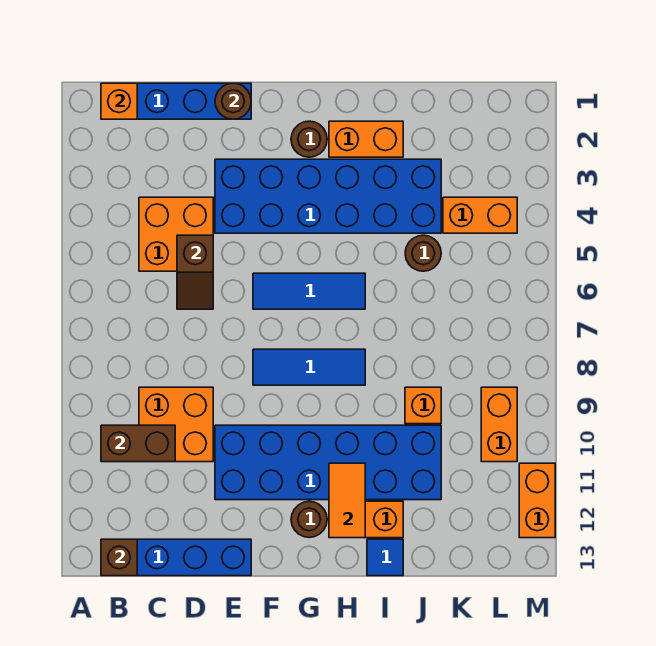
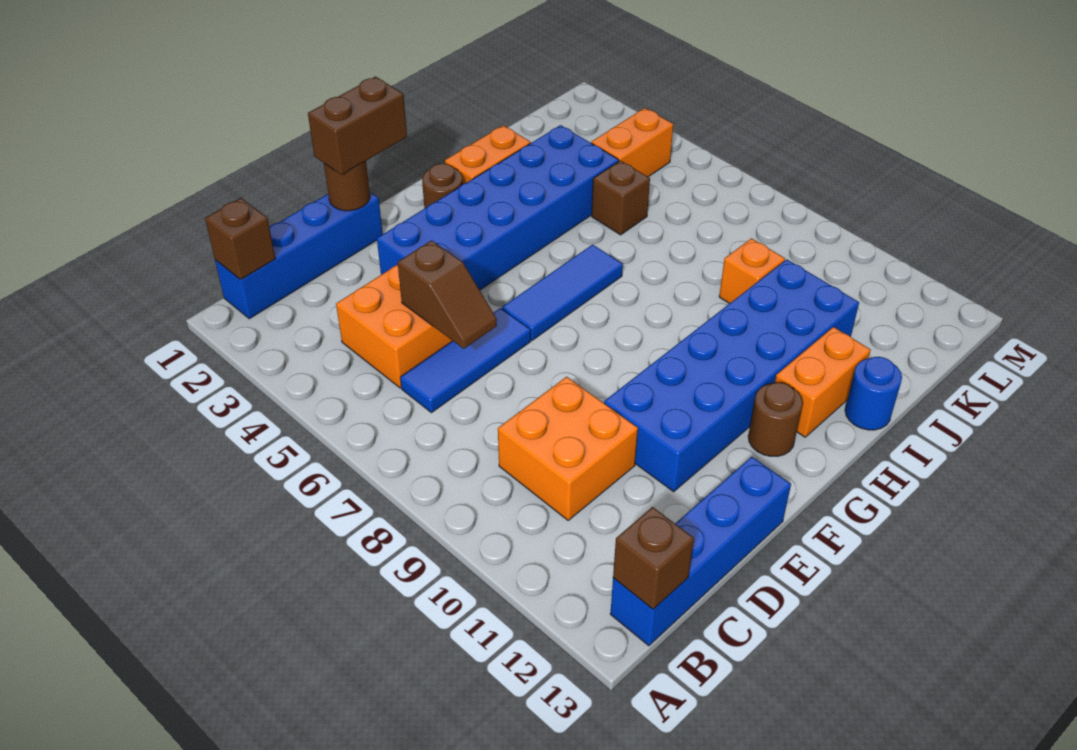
orange brick B1 level 2 -> brown brick B1 level 2
brown brick B10:C10 level 2 -> brown brick E1:F1 level 3
blue tile F8:H8 level 1 -> blue tile C6:E6 level 1
orange tile H11:H12 level 2 -> none
blue tile I13 level 1 -> blue round brick I13 level 1
brown round brick J5 level 1 -> brown brick J5 level 1
orange brick L9:L10 level 1 -> none
orange brick M11:M12 level 1 -> none

